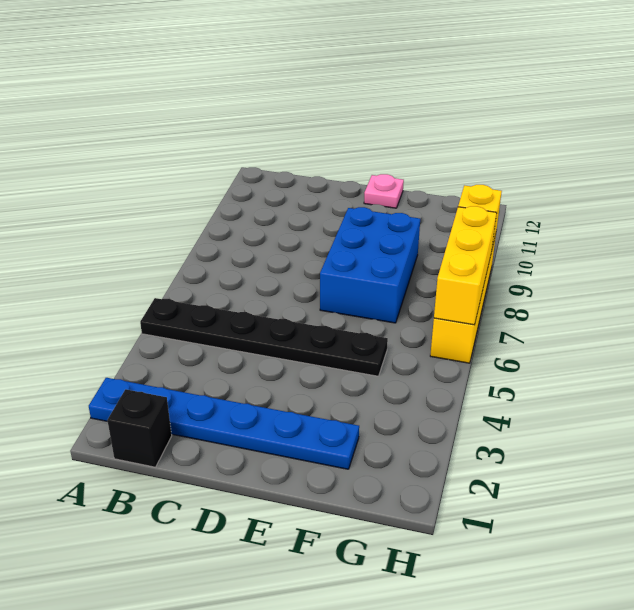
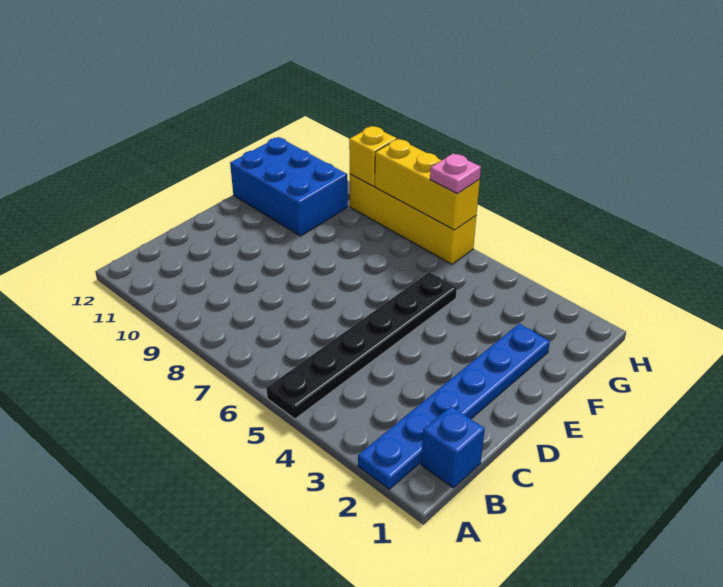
black brick B1 level 1 -> blue brick B1 level 1
blue brick E7:F9 level 1 -> blue brick F10:G12 level 1
pink plate E12 level 1 -> pink plate H6 level 3

